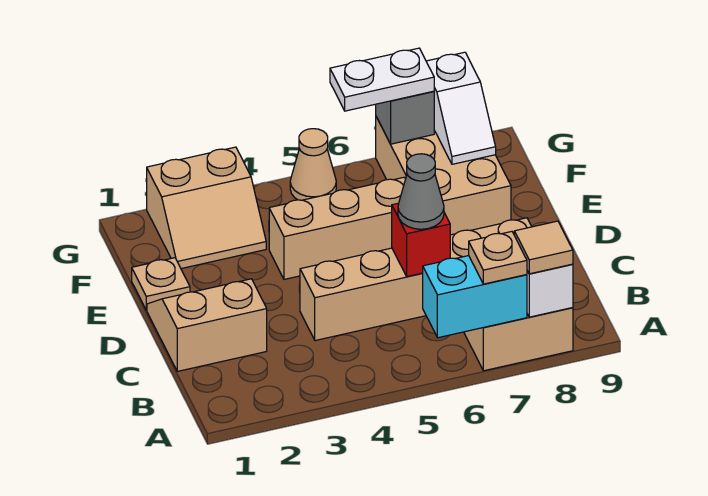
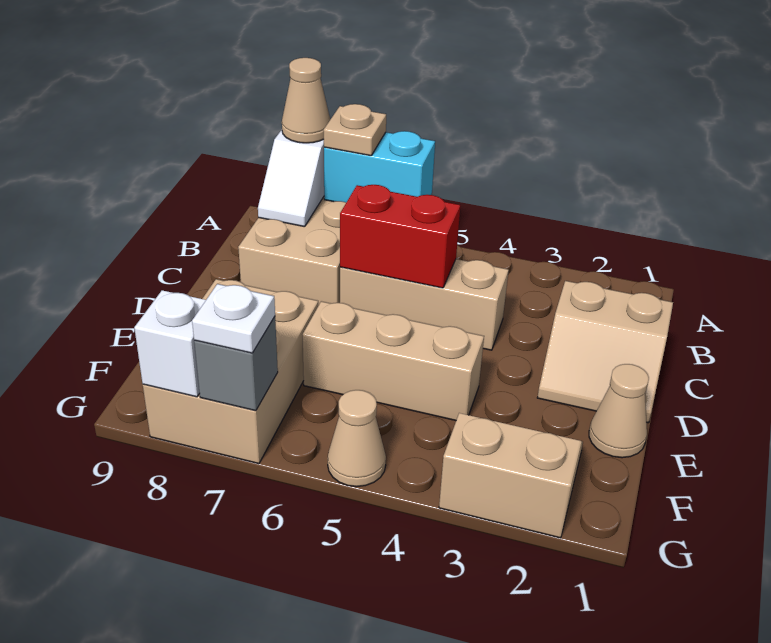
tan tile A8 level 3 -> tan cone A8 level 3
red brick C6 level 2 -> red brick C5:C6 level 2
grey cone C6 level 3 -> none
tan plate E1 level 1 -> tan cone E1 level 1
white plate G6:G7 level 3 -> white plate G7 level 3

